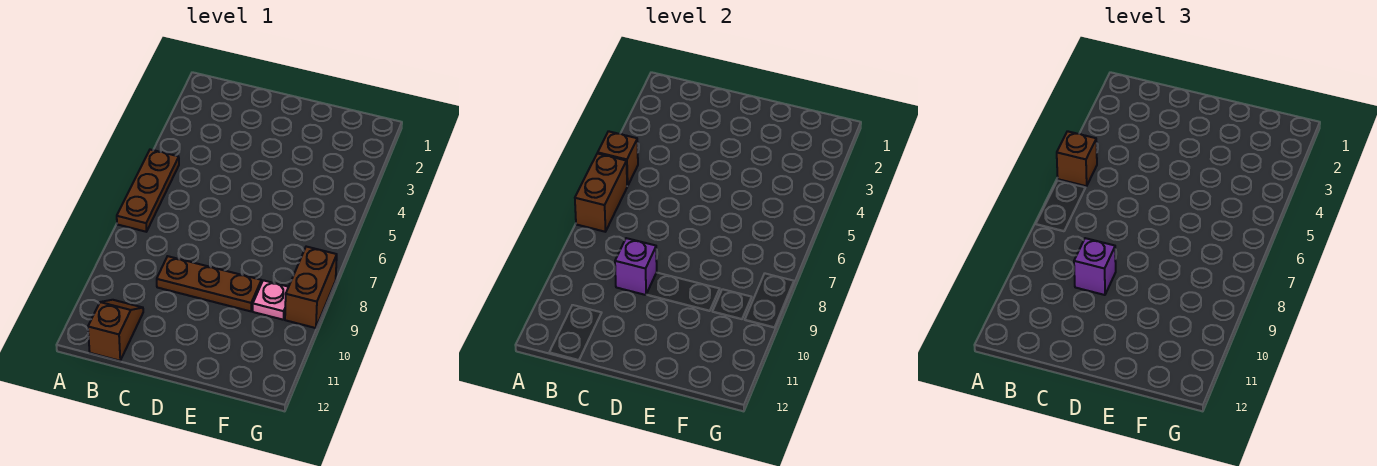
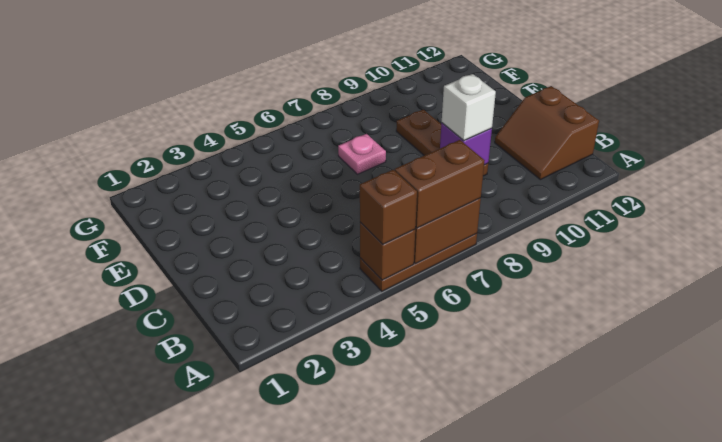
brown slope B11:B12 level 1 top 12 -> brown slope B11:C12 level 1 top 12
purple brick C9 level 3 -> white brick C9 level 3
pink plate F9 level 1 -> pink plate E7 level 1
brown brick G8:G9 level 1 -> brown brick A6:A7 level 3

